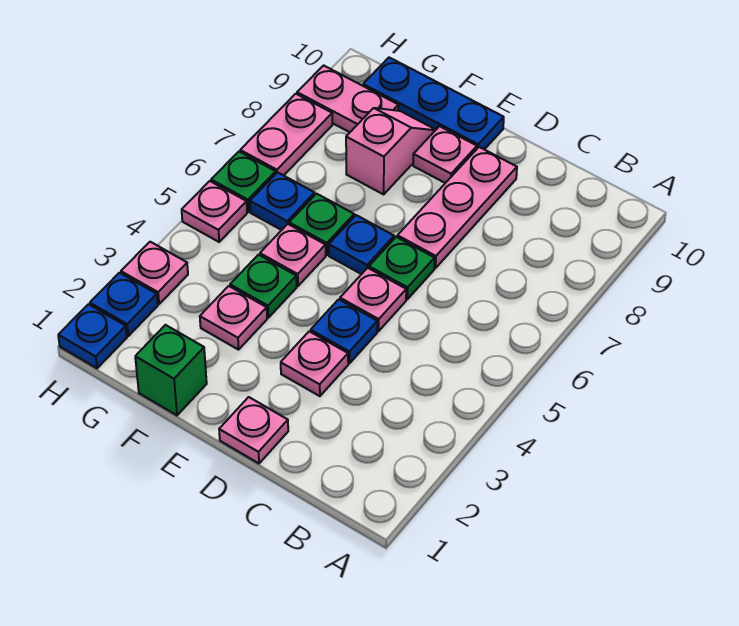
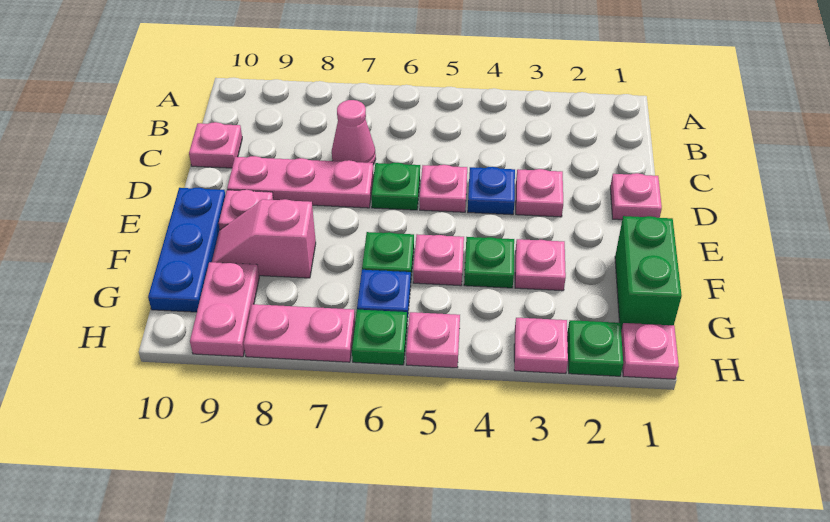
none -> pink cone C7 level 1
none -> pink plate C10 level 1
blue plate E6 level 1 -> none
green brick F1 level 1 -> green brick F1:G1 level 1
blue plate H1 level 1 -> pink plate H1 level 1
blue plate H2 level 1 -> green plate H2 level 1

